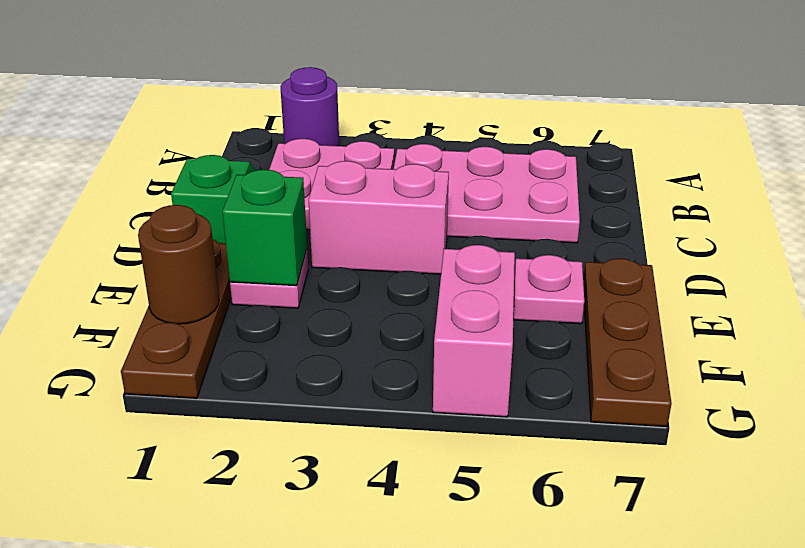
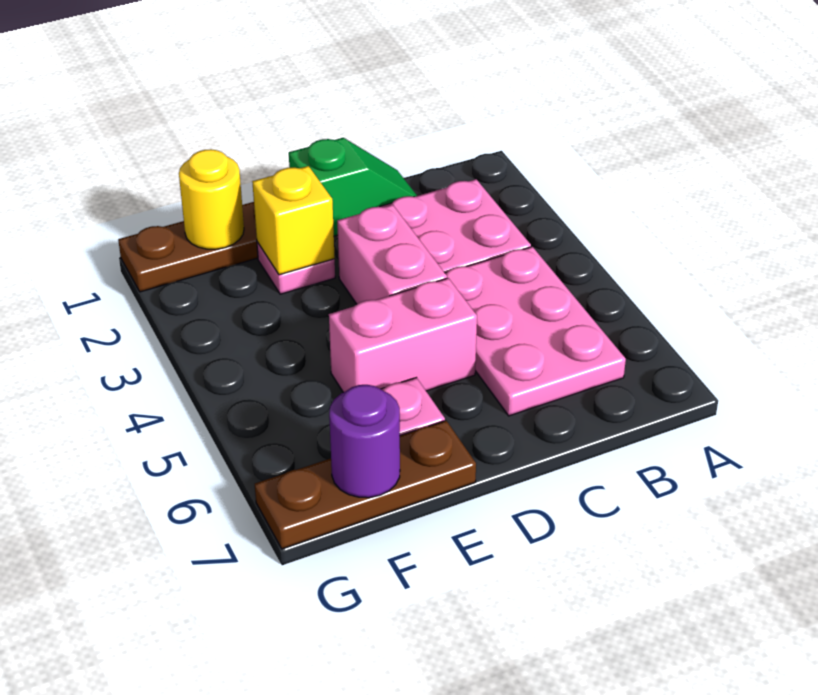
purple round brick A2 level 1 -> purple round brick F7 level 2
green brick E2 level 2 -> yellow brick E2 level 2
brown round brick F1 level 2 -> yellow round brick F1 level 2
pink brick F5:G5 level 1 -> pink brick D5:E5 level 1

